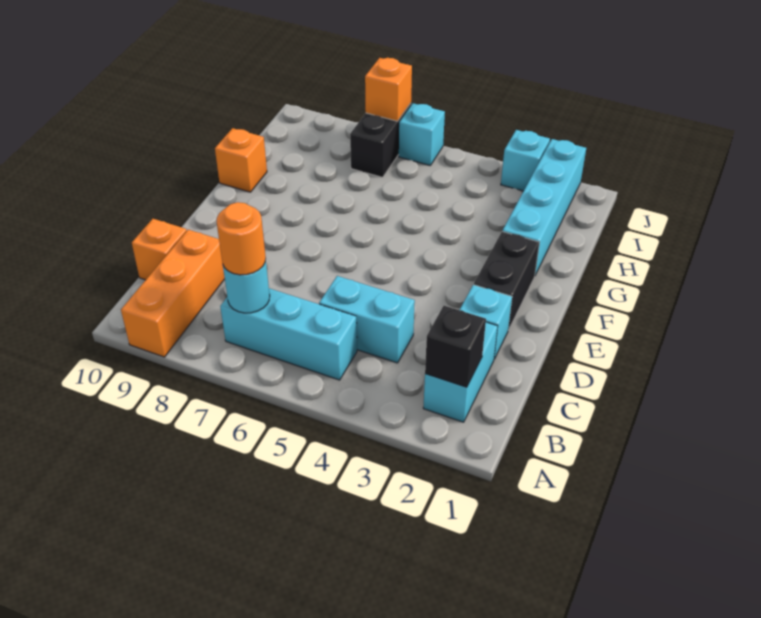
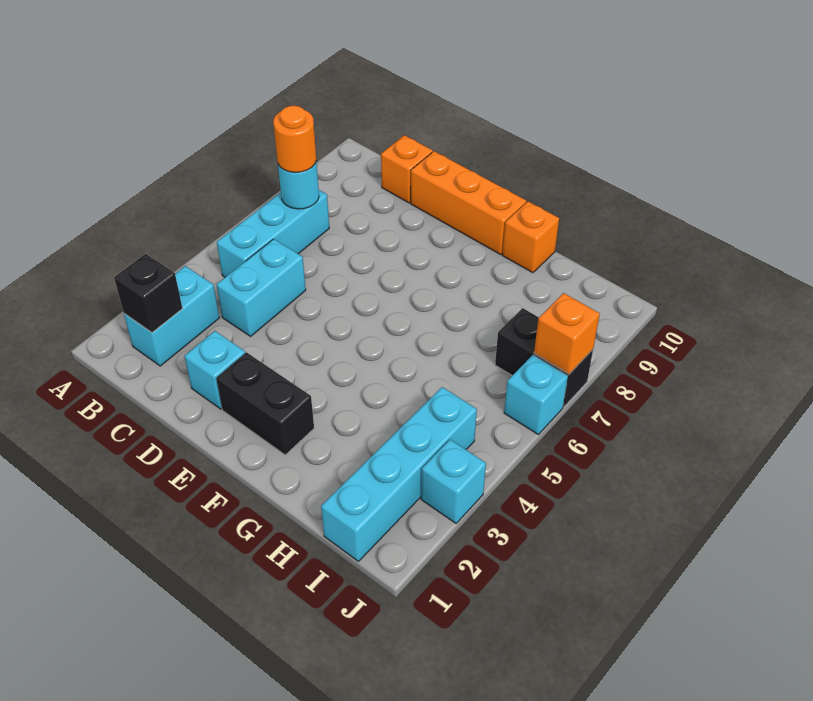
orange brick A9:C9 level 1 -> orange brick D10:F10 level 1
cyan brick B2:C2 level 1 -> cyan brick B2:B3 level 1
cyan brick G2:J2 level 1 -> cyan brick I1:I4 level 1

